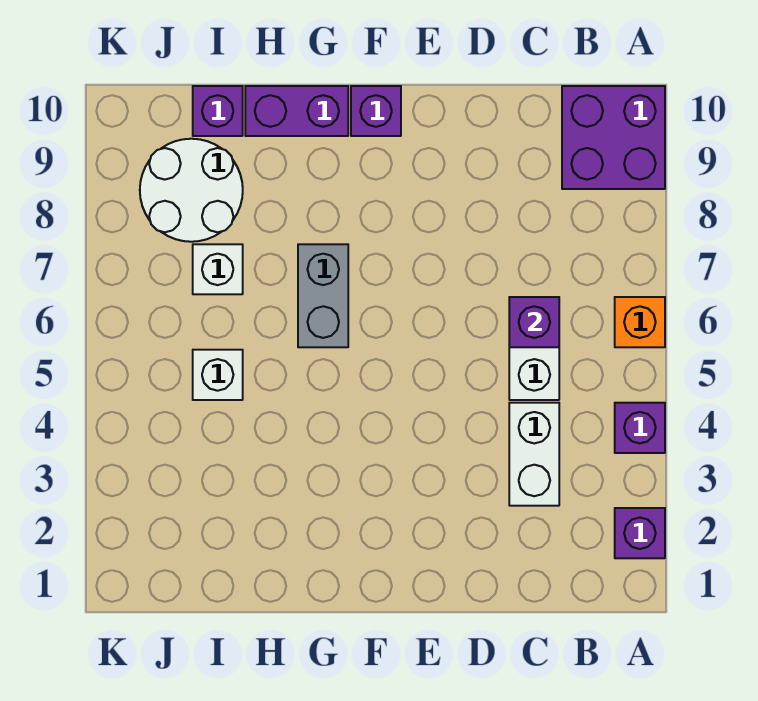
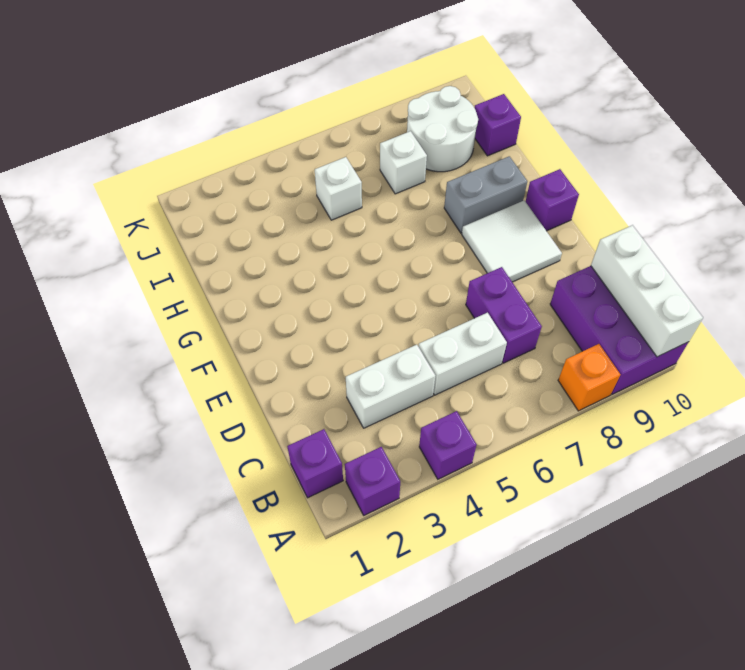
orange brick A6 level 1 -> orange brick A8 level 1
purple brick A9:B10 level 1 -> purple brick A9:C10 level 1
none -> white brick A10:C10 level 2
purple brick C6 level 2 -> purple brick B1 level 1
none -> white tile E8:F9 level 1
grey brick G6:G7 level 1 -> grey brick G8:G9 level 1
purple brick G10:H10 level 1 -> purple brick C7:D7 level 1

